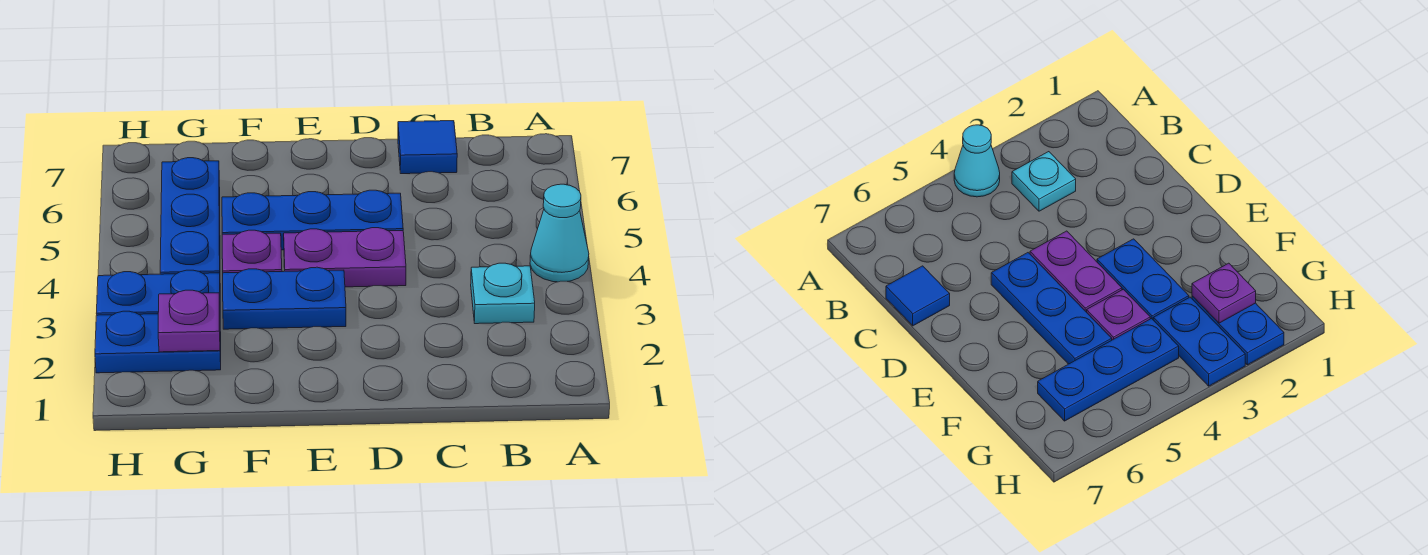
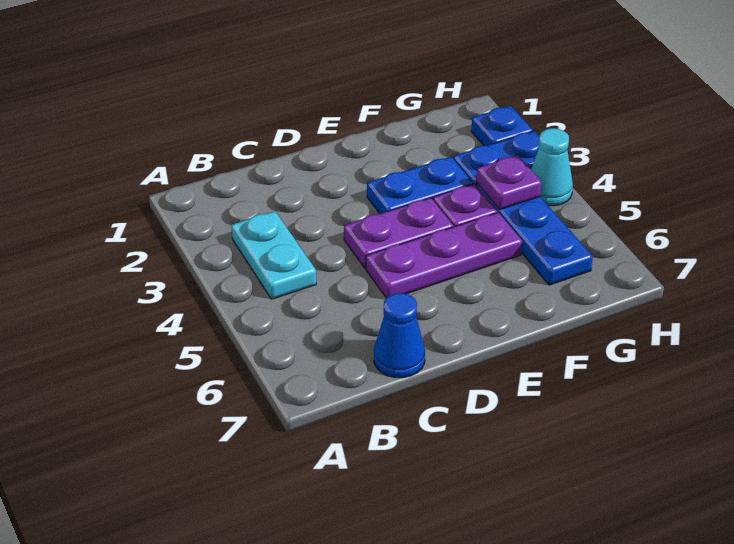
cyan cone A4 level 1 -> cyan cone H4 level 1
cyan plate B3 level 1 -> cyan plate B3:B4 level 1
blue tile C7 level 1 -> blue cone C7 level 1
blue plate D5:F5 level 1 -> purple plate D5:F5 level 1
blue plate G2:H2 level 1 -> blue plate H2 level 1
purple plate G2 level 2 -> purple plate G4 level 2

